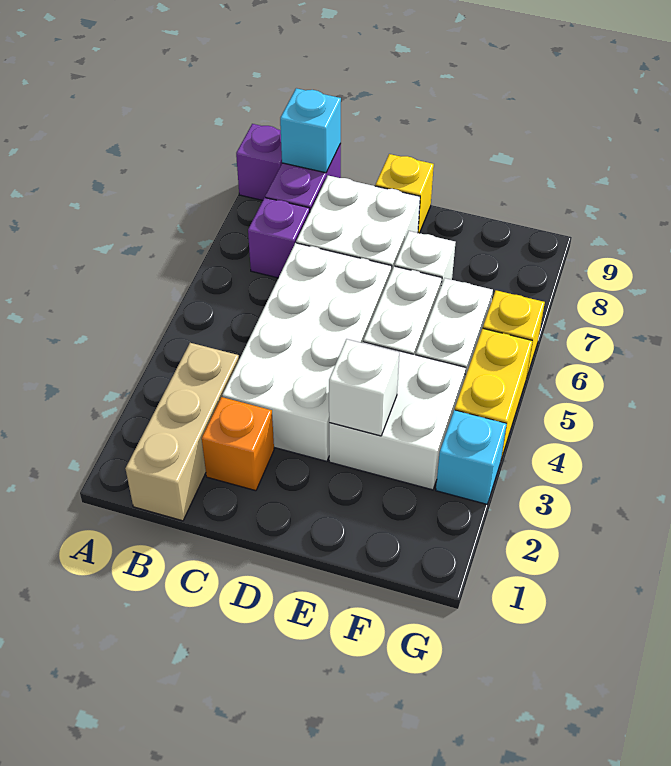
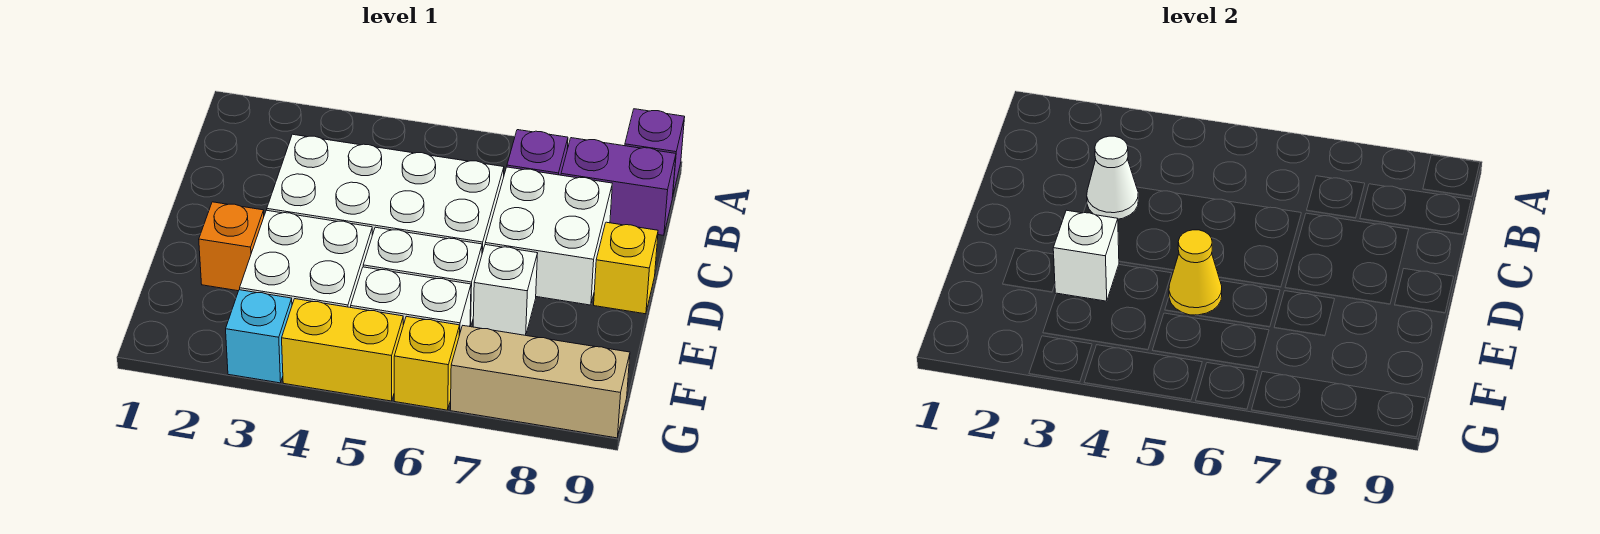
tan brick B1:B3 level 1 -> tan brick G7:G9 level 1
cyan brick B9 level 2 -> none
orange brick C2 level 1 -> orange brick E2 level 1
none -> white cone C3 level 2
none -> yellow cone E5 level 2

